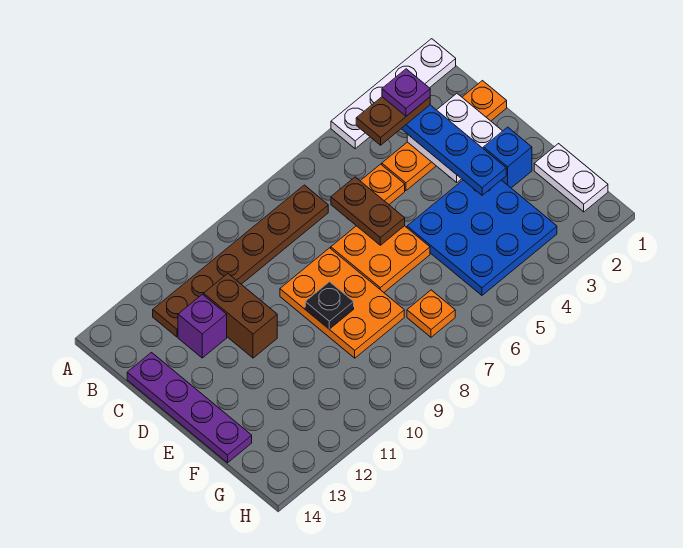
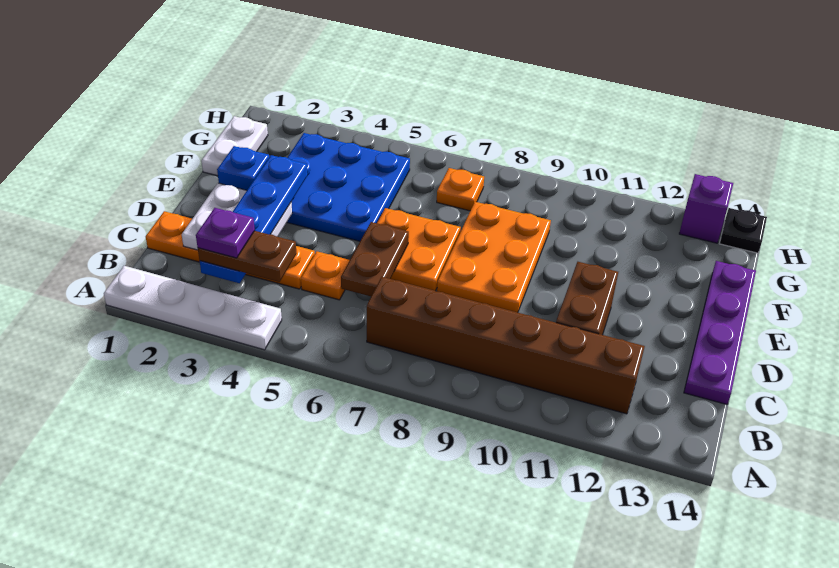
brown plate B7:B12 level 1 -> brown brick B7:B12 level 1
purple brick C12 level 1 -> purple brick H13 level 1
black plate E9 level 2 -> black plate H14 level 1

